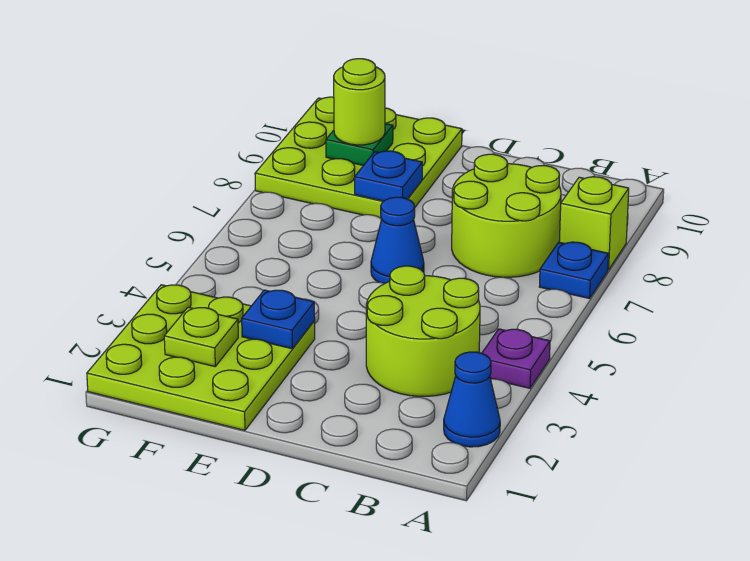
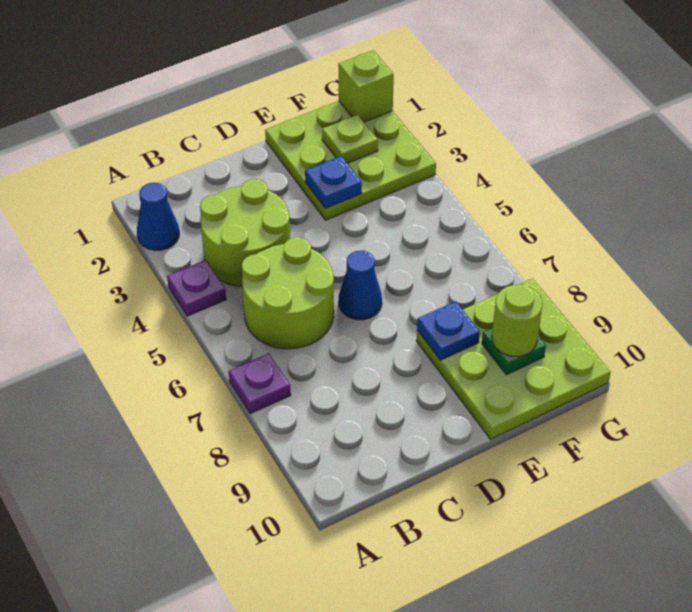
blue plate A7 level 1 -> purple plate A7 level 1
lime brick A8 level 1 -> lime brick G1 level 2
lime round brick B7:C8 level 1 -> lime round brick B5:C6 level 1

